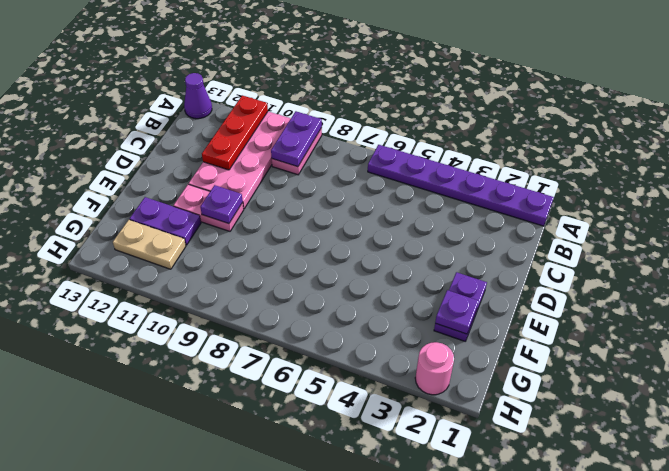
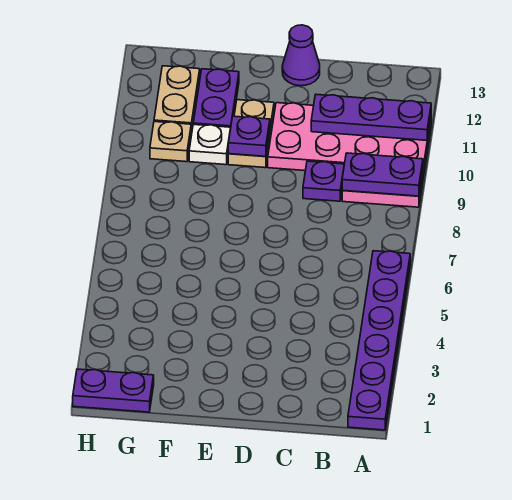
red plate A11:C11 level 2 -> purple plate A11:C11 level 2
purple cone A13 level 1 -> purple cone D13 level 1
purple plate E2:F2 level 1 -> purple plate G1:H1 level 1
pink plate E10:E11 level 1 -> tan plate E10:E11 level 1
purple plate F2 level 2 -> purple plate C9 level 1
none -> white plate F10 level 1
none -> tan plate G10 level 1
pink round brick H2 level 1 -> none

